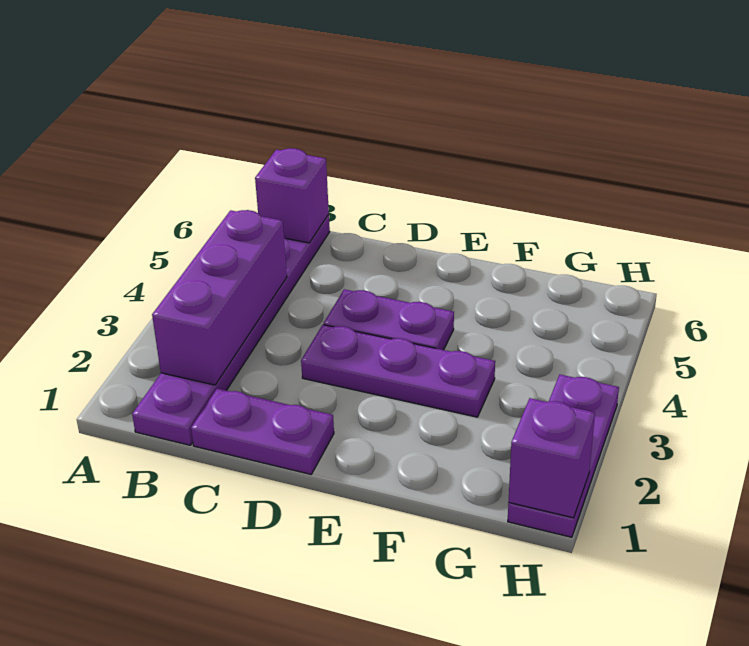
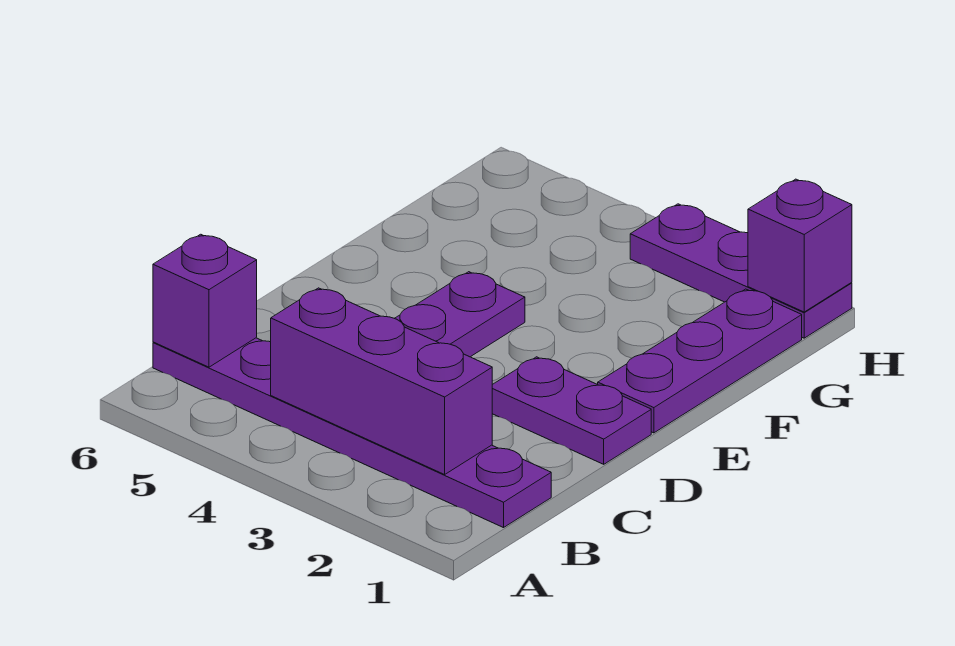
purple plate C1:D1 level 1 -> purple plate D1:D2 level 1
purple plate D3:F3 level 1 -> purple plate E1:G1 level 1

